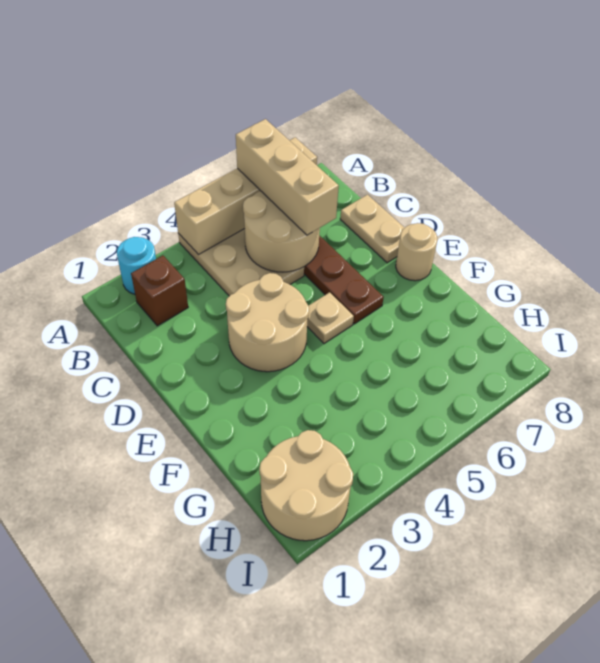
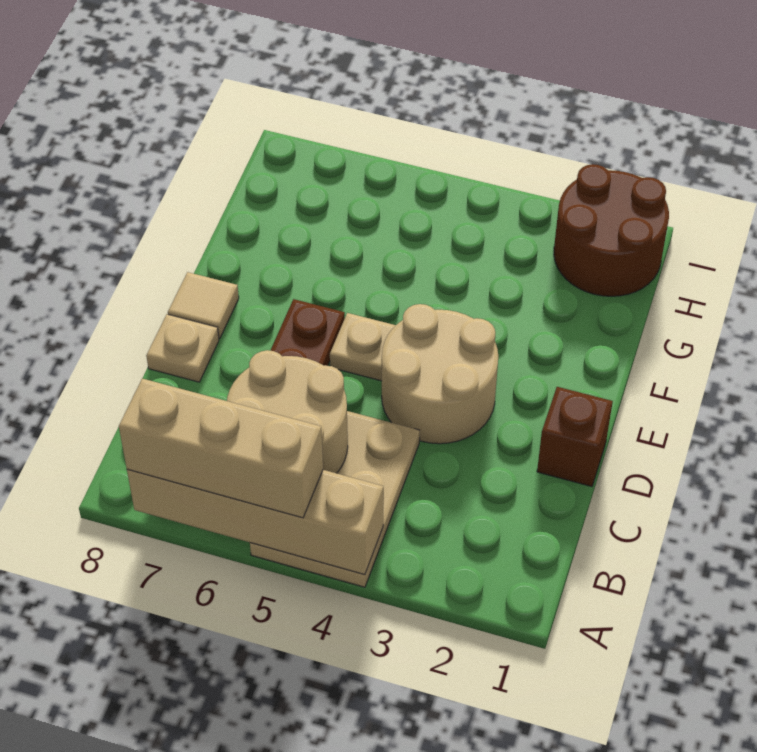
cyan round brick A2 level 1 -> none
tan brick A6:C6 level 3 -> tan brick A5:A7 level 3
brown brick B2 level 1 -> brown brick D1 level 1
tan plate C8:D8 level 1 -> tan plate D8 level 1
tan round brick E8 level 1 -> tan tile E8 level 1
tan round brick H1:I2 level 1 -> brown round brick H1:I2 level 1

